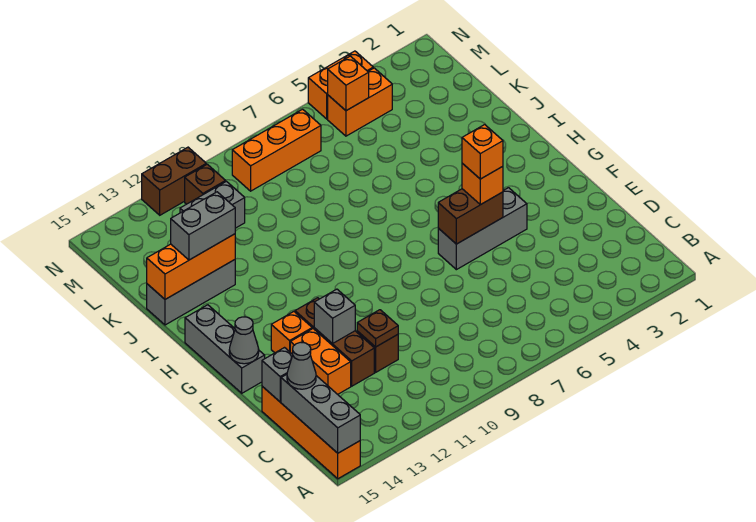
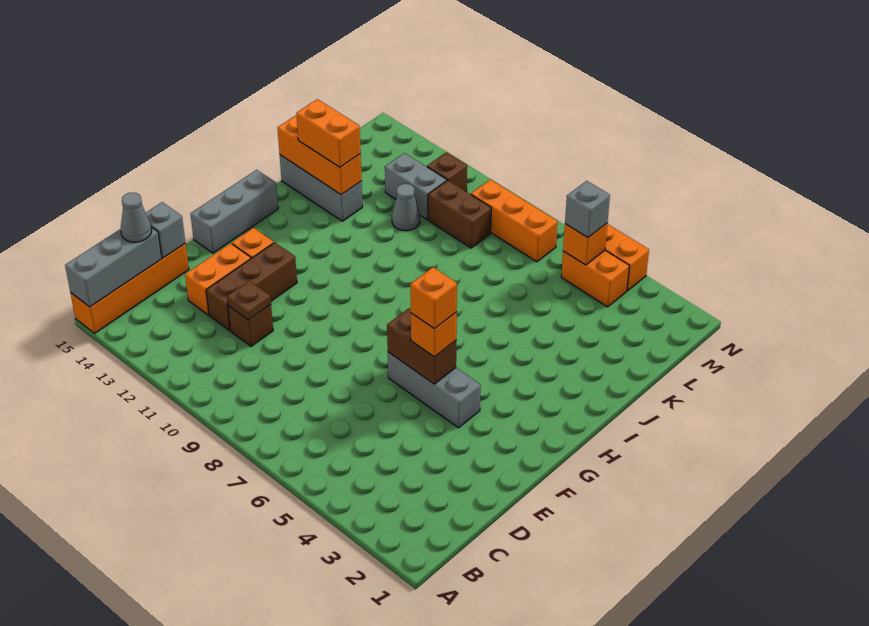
grey brick E12 level 2 -> grey brick M5 level 3
grey cone F15 level 2 -> grey cone K11 level 1
grey brick J13:J14 level 3 -> orange brick J13:J14 level 3
brown brick N11:N12 level 1 -> brown brick L9:L10 level 1

